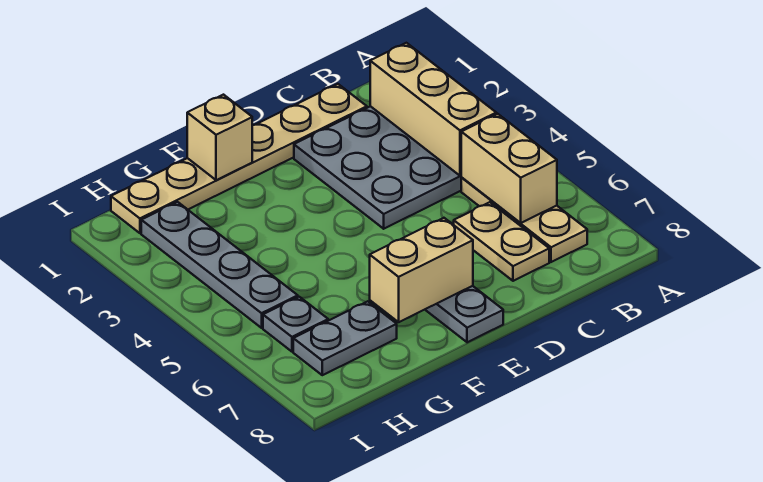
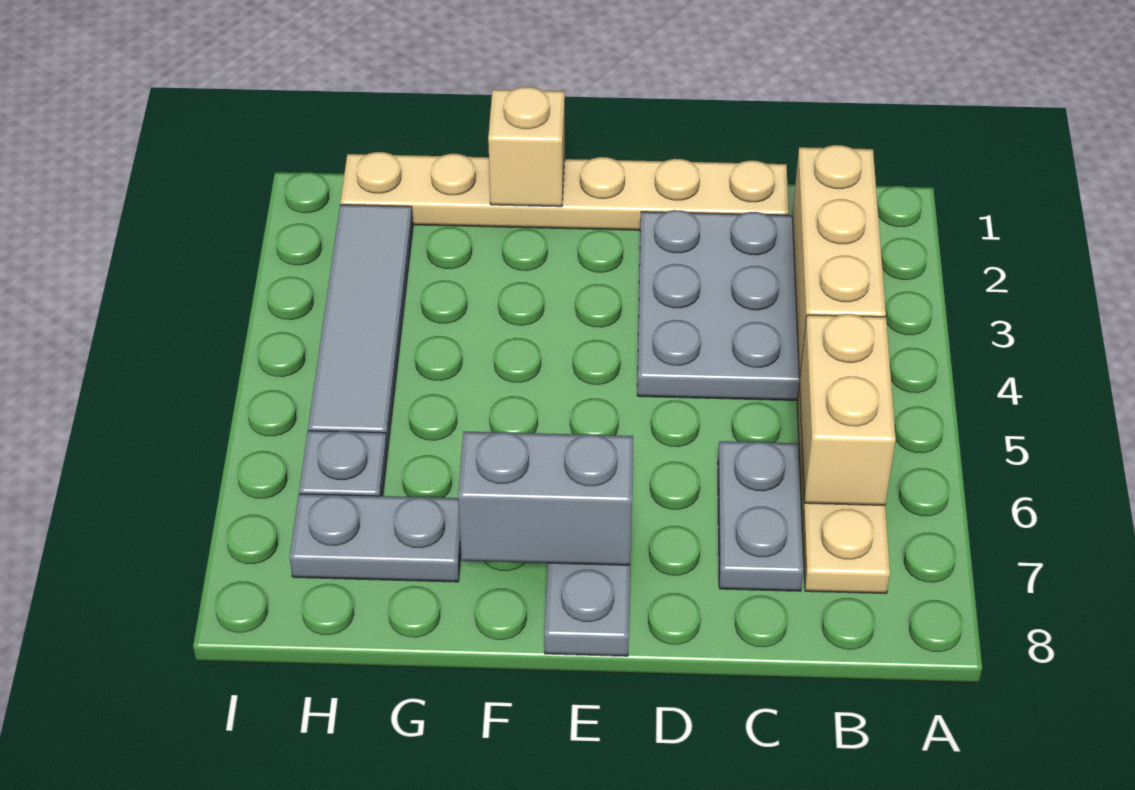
tan plate C6:C7 level 1 -> grey plate C6:C7 level 1
tan brick E7:F7 level 2 -> grey brick E7:F7 level 2
grey plate H2:H5 level 1 -> grey tile H2:H5 level 1

